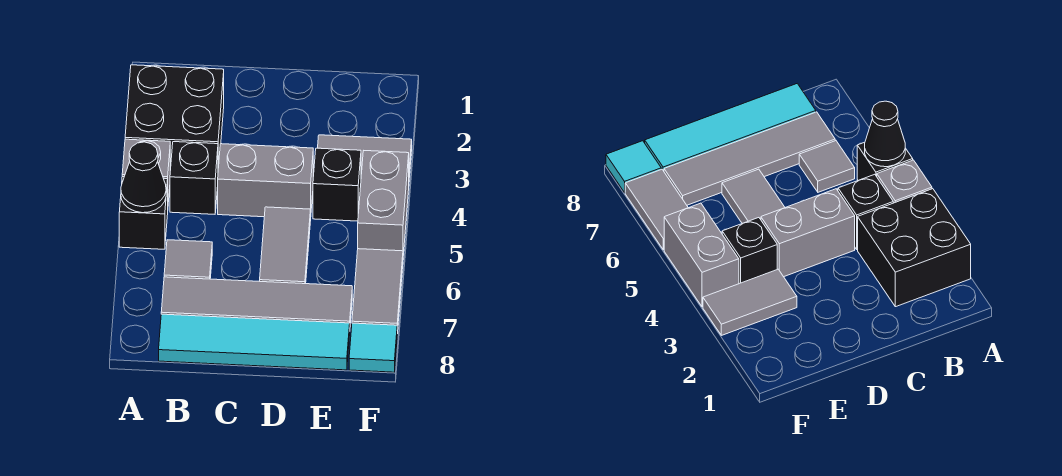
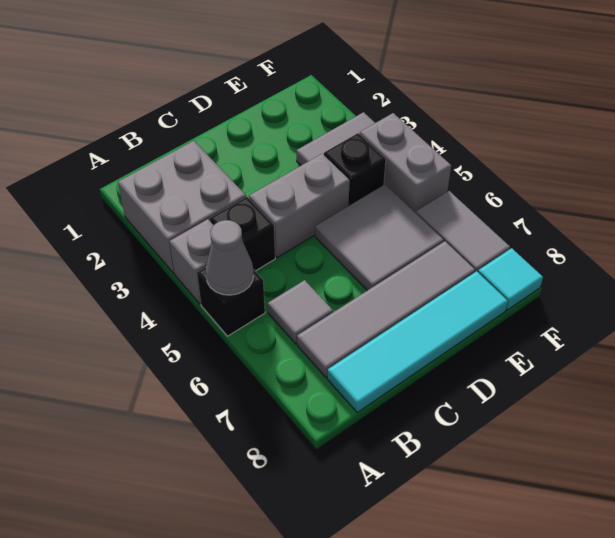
black brick A2:B3 level 1 -> grey brick A2:B3 level 1
black cone A5 level 2 -> grey cone A5 level 2
grey tile D5:D6 level 1 -> grey tile D5:E6 level 1

